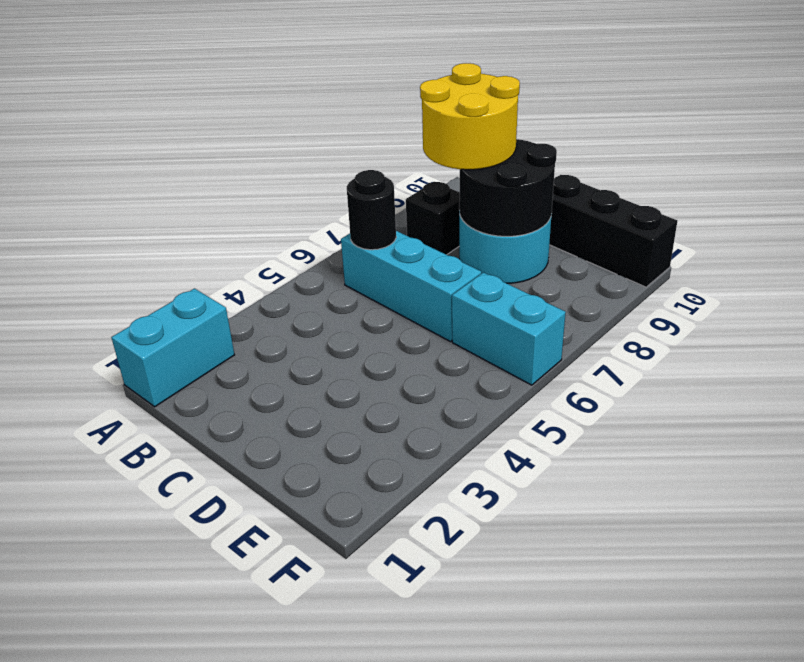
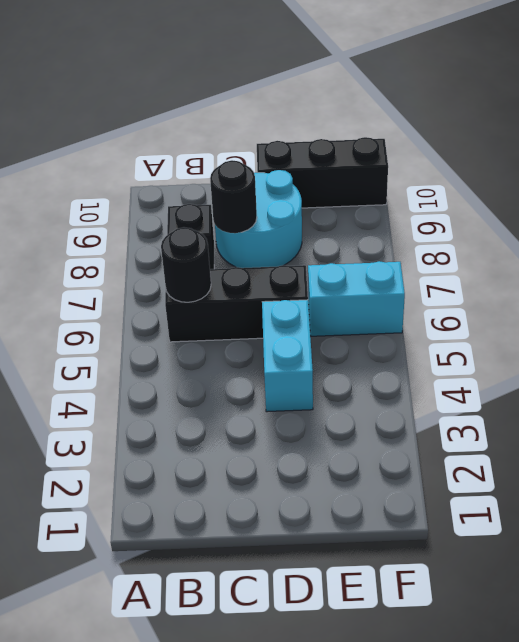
cyan brick A1:A2 level 1 -> cyan brick D4:D5 level 1
cyan brick B6:D6 level 1 -> black brick B6:D6 level 1
yellow round brick B8:C9 level 3 -> none
black round brick C8:D9 level 2 -> black round brick C8 level 2

